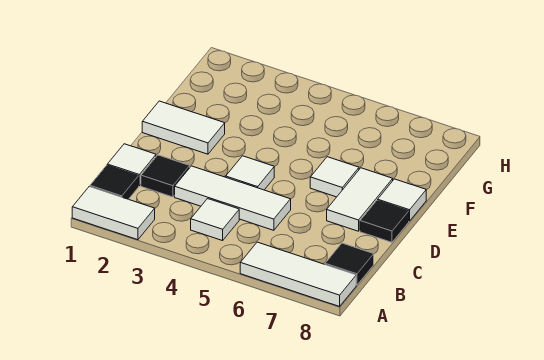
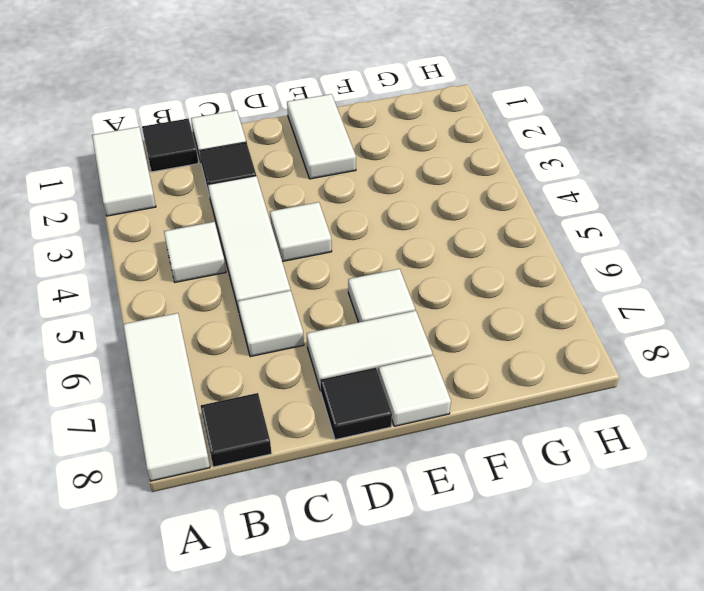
none -> white tile C6 level 1

